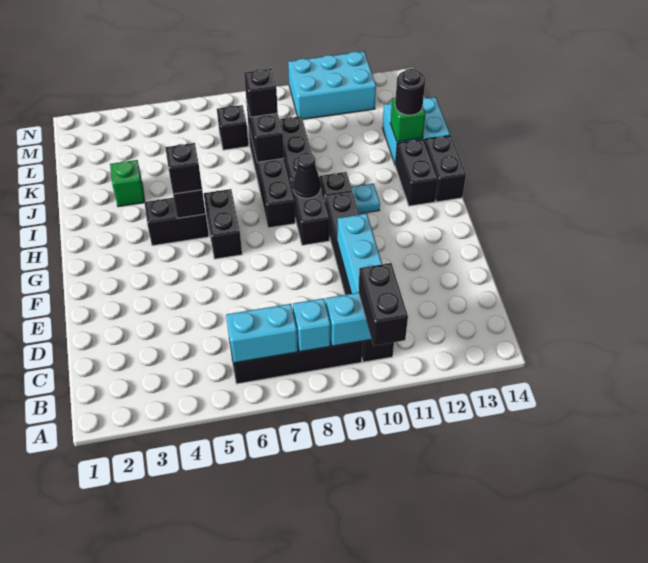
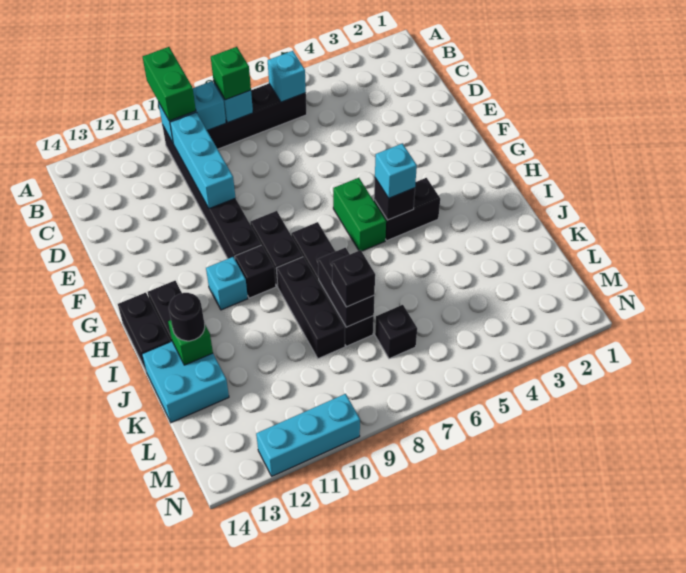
black brick A10:B10 level 3 -> green brick A10:B10 level 3
cyan brick B6:B7 level 2 -> cyan brick B6 level 2
black brick G6:H6 level 1 -> green brick G6:H6 level 1
black brick H5 level 3 -> cyan brick H5 level 3
black cone H9 level 2 -> none
cyan plate H11 level 1 -> cyan brick H11 level 1
green brick J3 level 1 -> green brick B8 level 3
cyan brick M10:N12 level 1 -> cyan brick N10:N12 level 1

